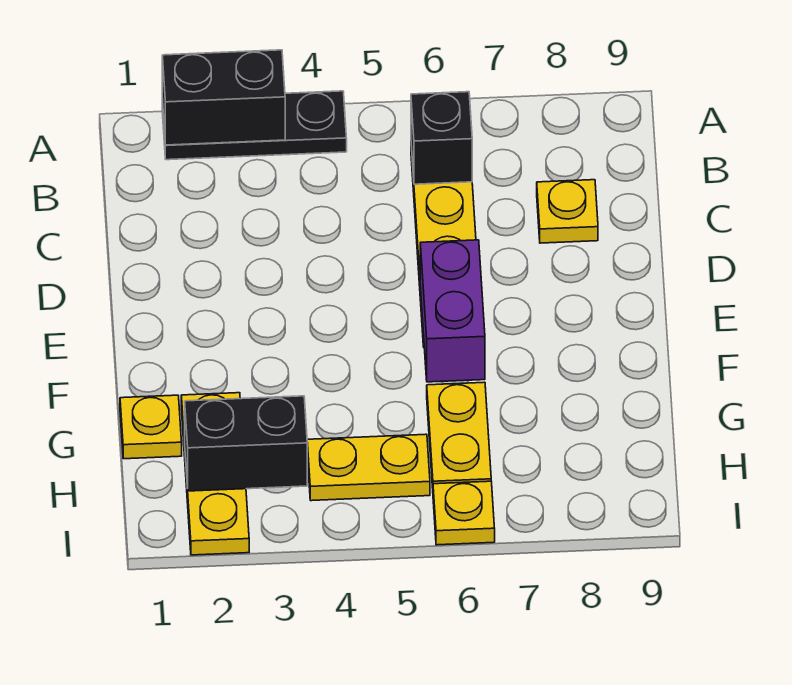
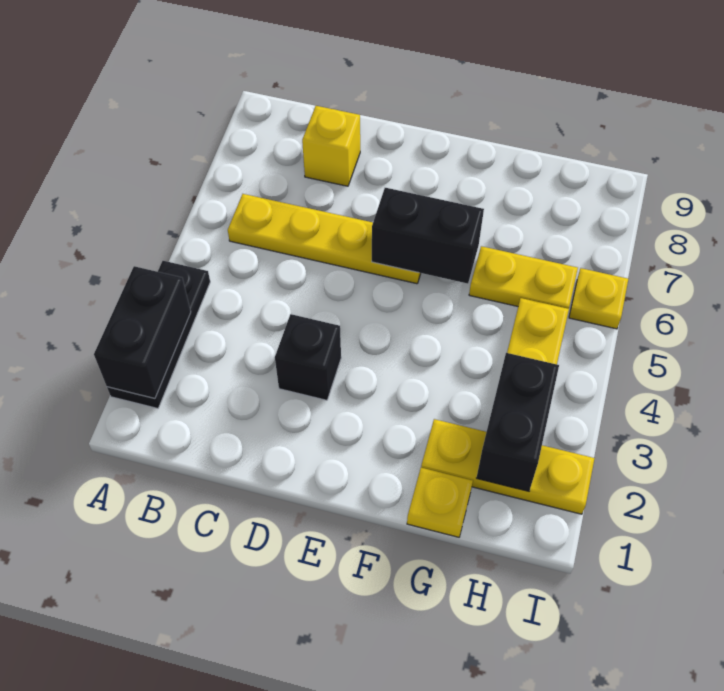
black brick B6 level 2 -> black brick D3 level 1
yellow plate C8 level 1 -> yellow brick C8 level 1
purple brick E6:F6 level 2 -> black brick E6:F6 level 2

